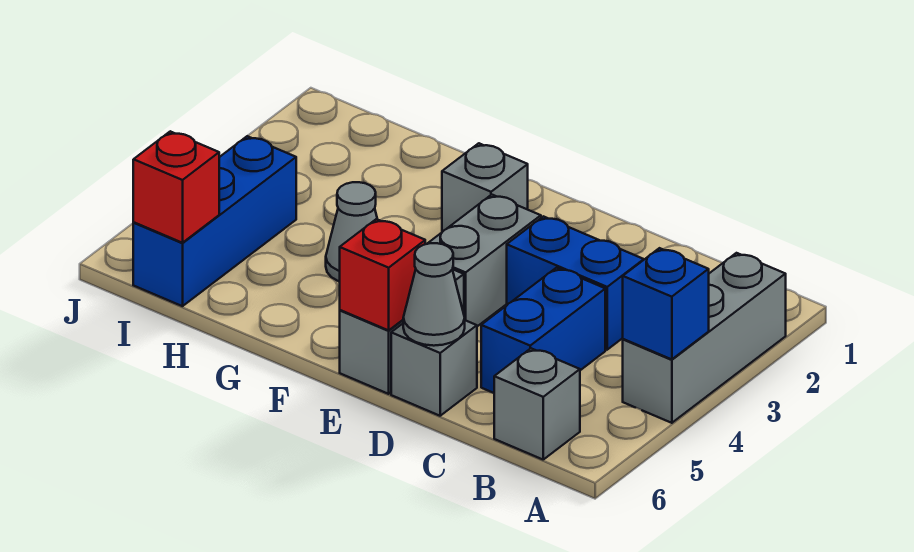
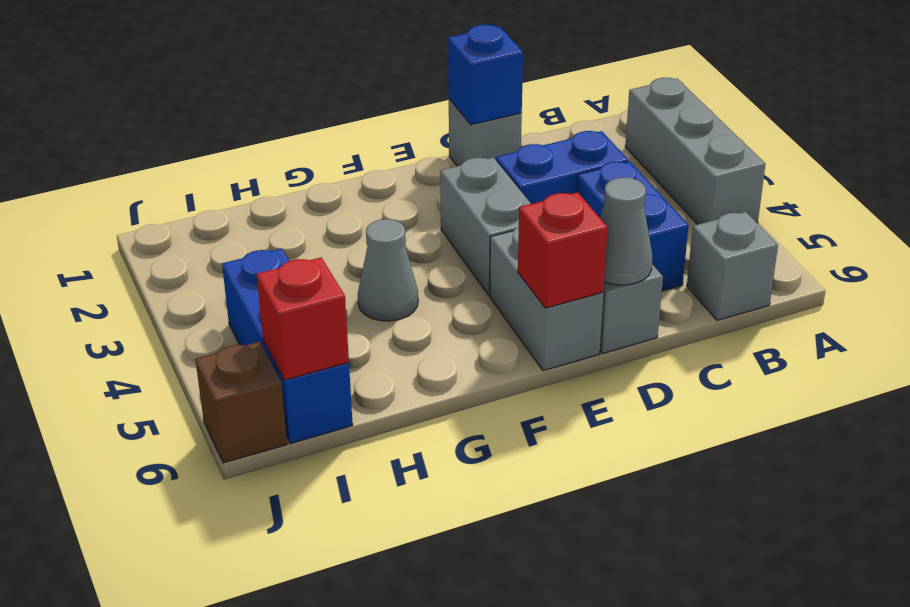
blue brick A4 level 2 -> blue brick D1 level 2
grey brick F2 level 1 -> grey brick D1 level 1
none -> brown brick J6 level 1

